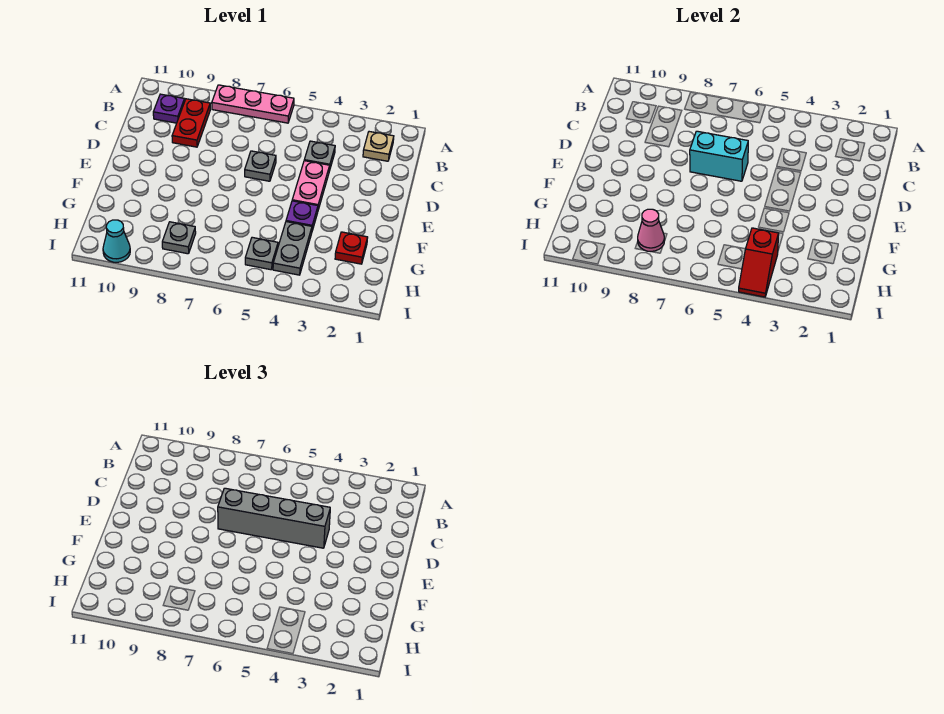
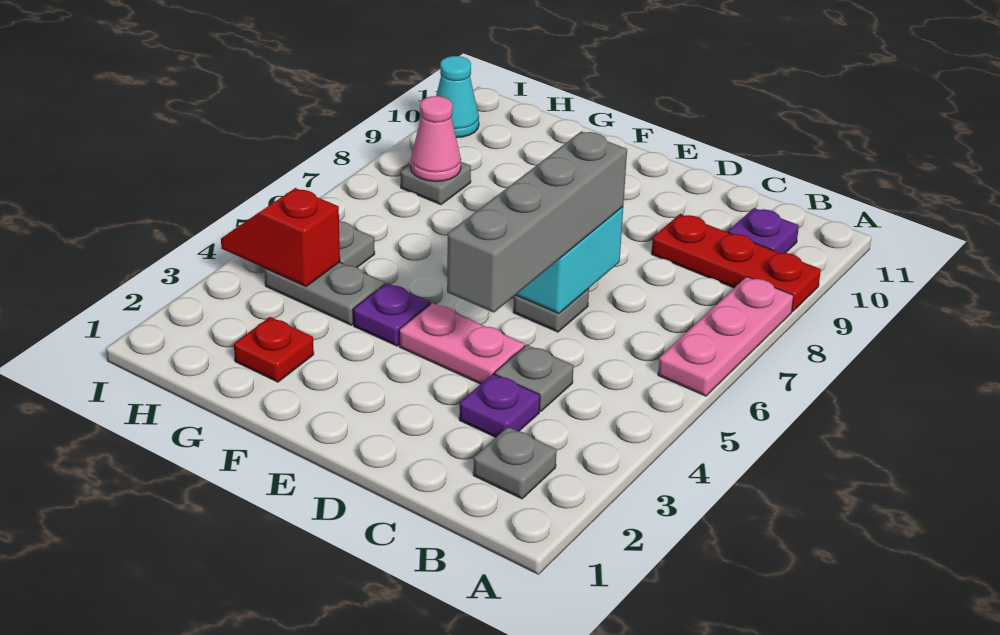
tan plate B2 level 1 -> grey plate B2 level 1
red plate B9:C9 level 1 -> red plate A9:C9 level 1
none -> purple plate C3 level 1

